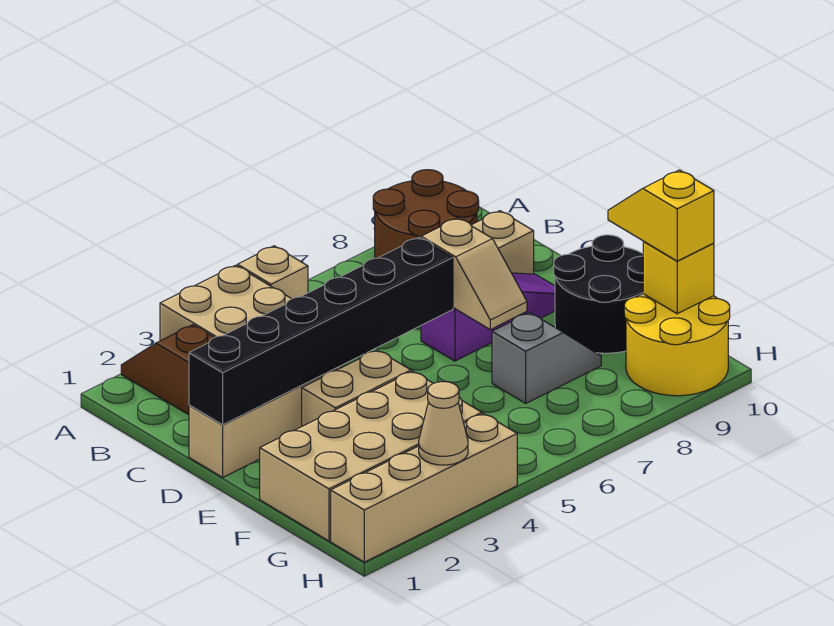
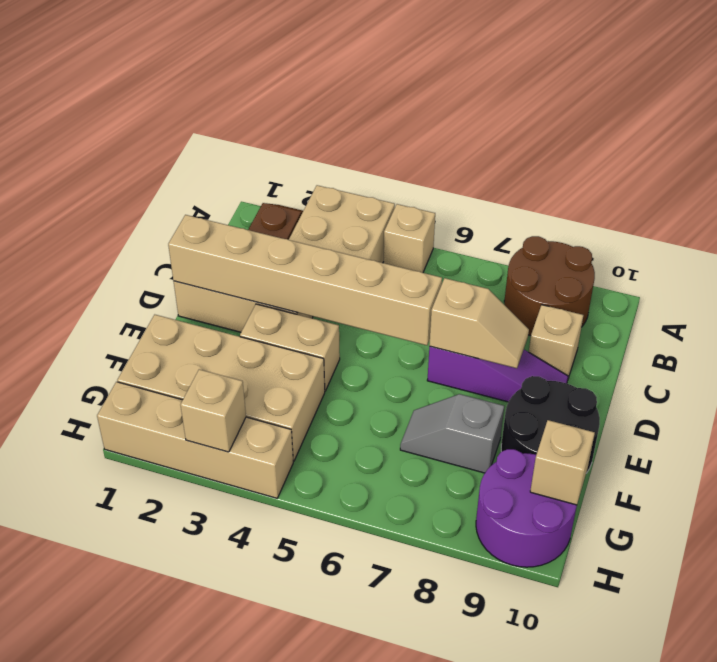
black brick D1:D6 level 2 -> tan brick D1:D6 level 2
tan slope D7:E7 level 2 top D -> tan slope D7:D8 level 2 top 7
grey slope F7:F8 level 1 top 7 -> grey slope F7:F8 level 1 top 8
yellow slope F10:G10 level 3 top G -> none
yellow round brick G9:H10 level 1 -> purple round brick G9:H10 level 1
yellow brick G10 level 2 -> tan brick G10 level 2
tan cone H3 level 2 -> tan brick H3 level 2

